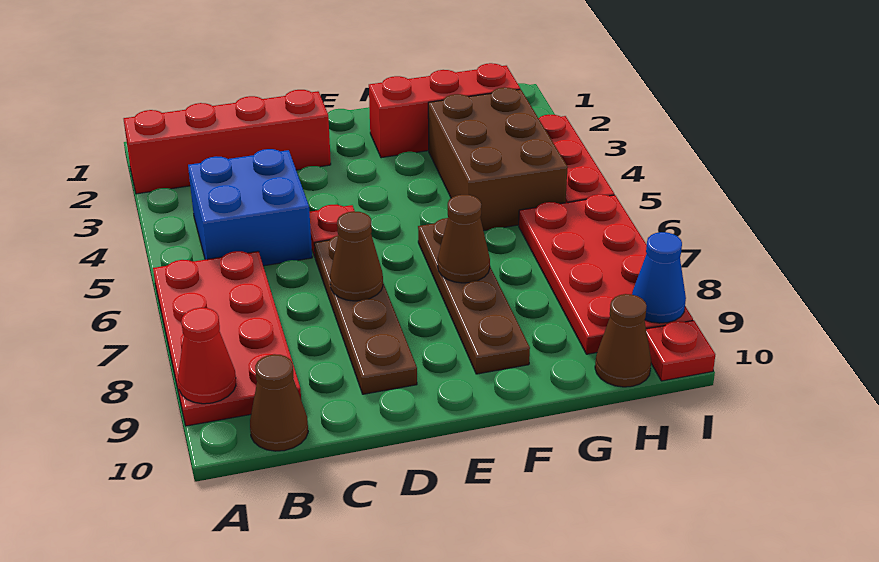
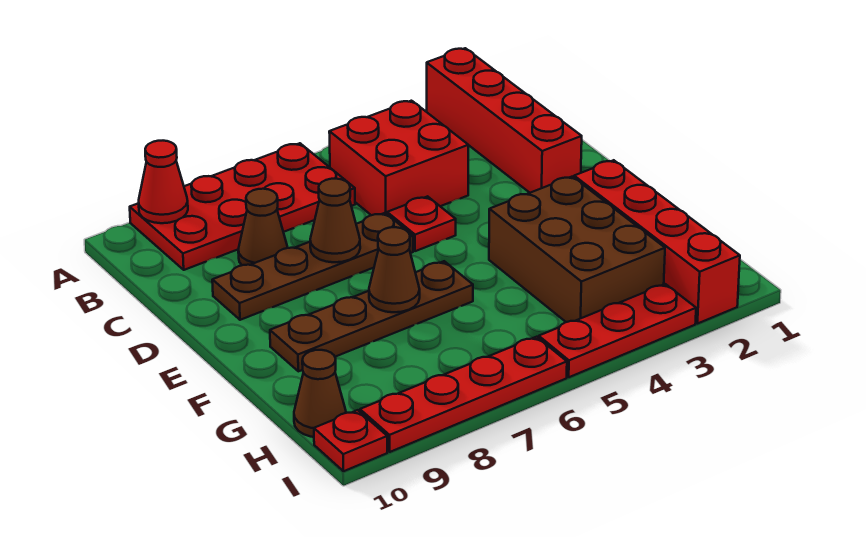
blue brick B4:C5 level 1 -> red brick B4:C5 level 1
brown cone B10 level 1 -> brown cone C8 level 1
red brick F2:H2 level 1 -> red brick F2:I2 level 1
brown brick G3:H5 level 1 -> brown brick F3:H4 level 1
red plate H6:I9 level 1 -> red plate I6:I9 level 1
blue cone I9 level 2 -> none

